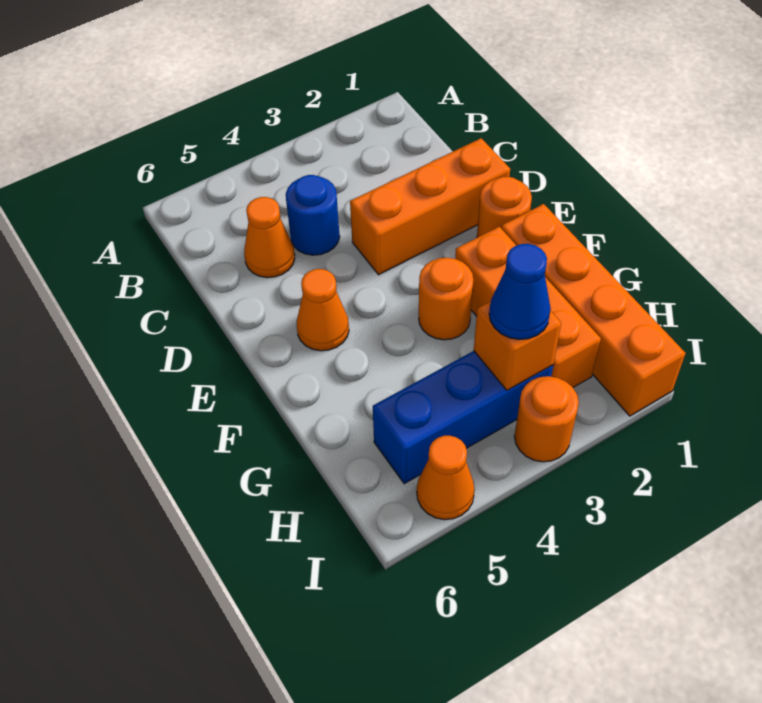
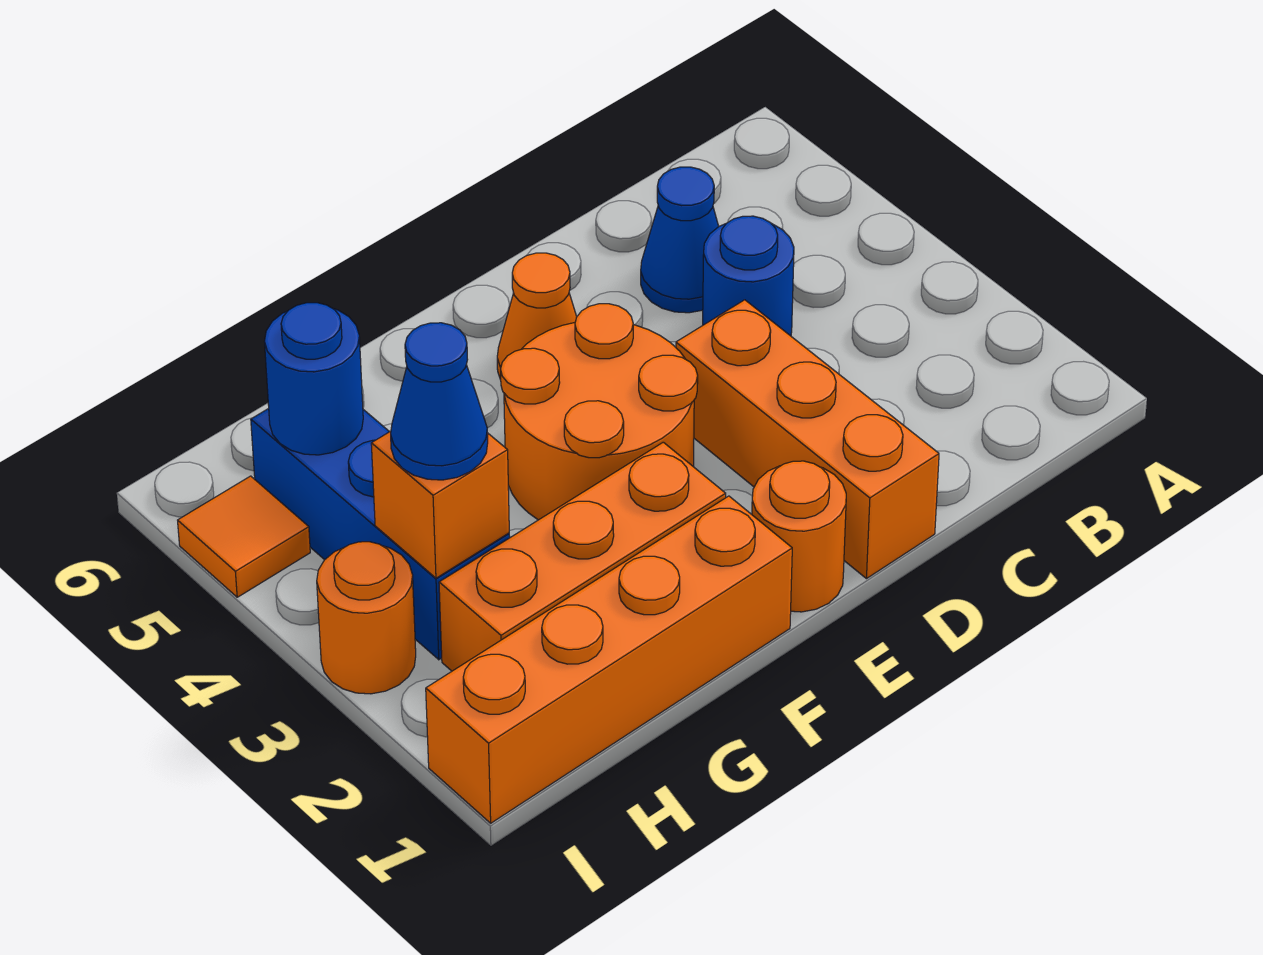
orange cone C5 level 1 -> blue cone C5 level 1
orange round brick F3 level 1 -> orange round brick E3:F4 level 1
none -> blue round brick H5 level 2
orange cone I5 level 1 -> orange tile I5 level 1

